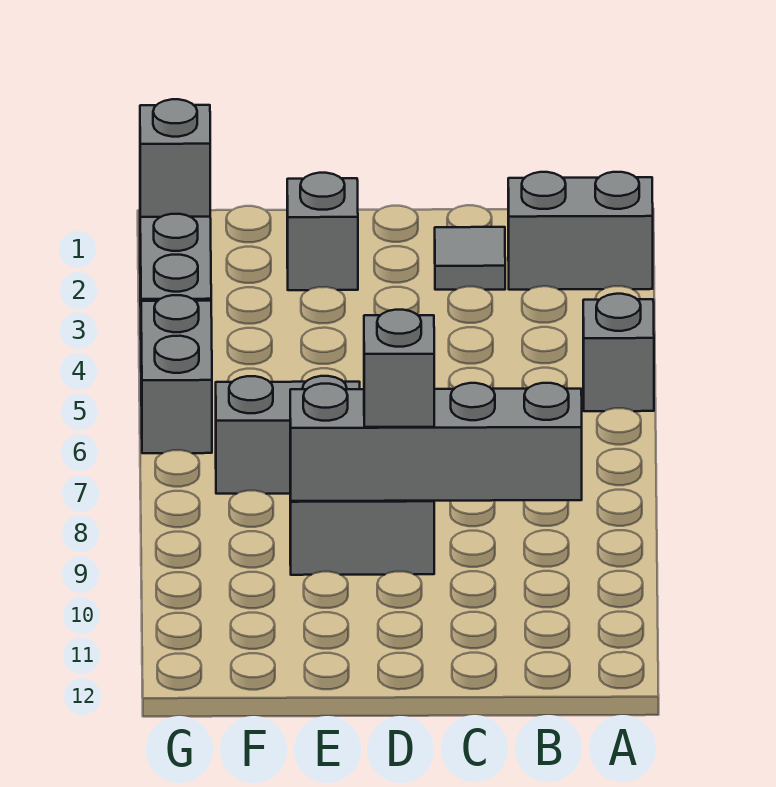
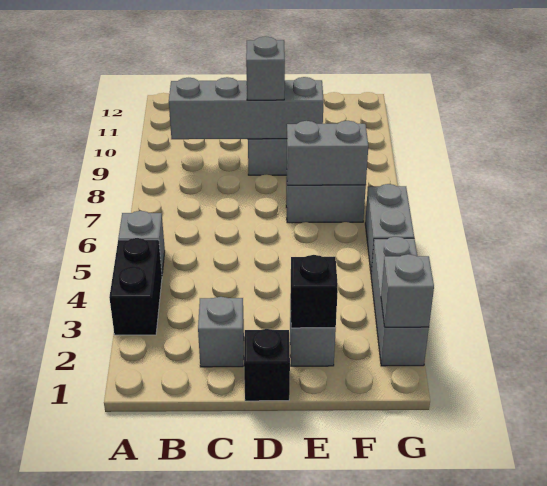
grey brick A2:B2 level 1 -> grey brick E7:F7 level 2
none -> black brick A3:A4 level 1
grey tile C2 level 1 -> grey brick C2 level 1
none -> black brick D1 level 1
none -> black brick E2 level 2

